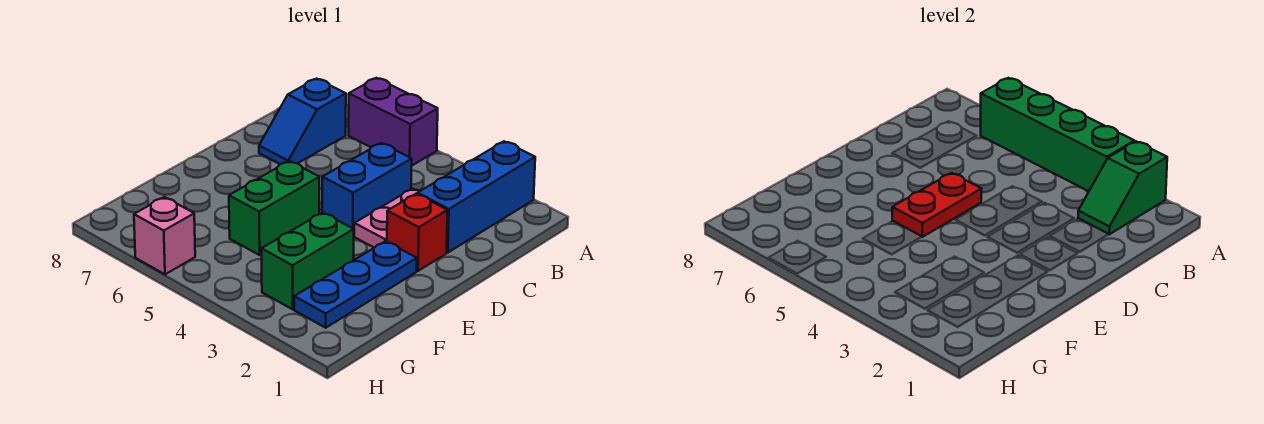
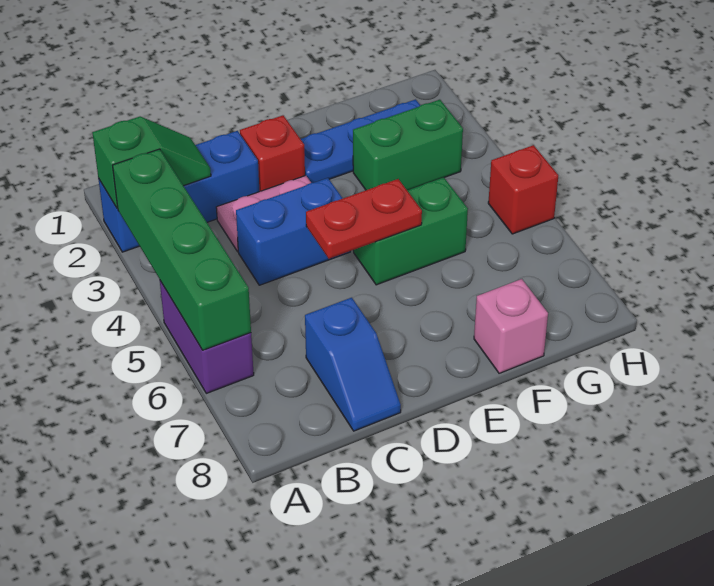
blue slope B7:C7 level 1 top B -> blue slope C7:C8 level 1 top 7
none -> red brick H5 level 1
pink brick H6 level 1 -> pink brick F8 level 1

